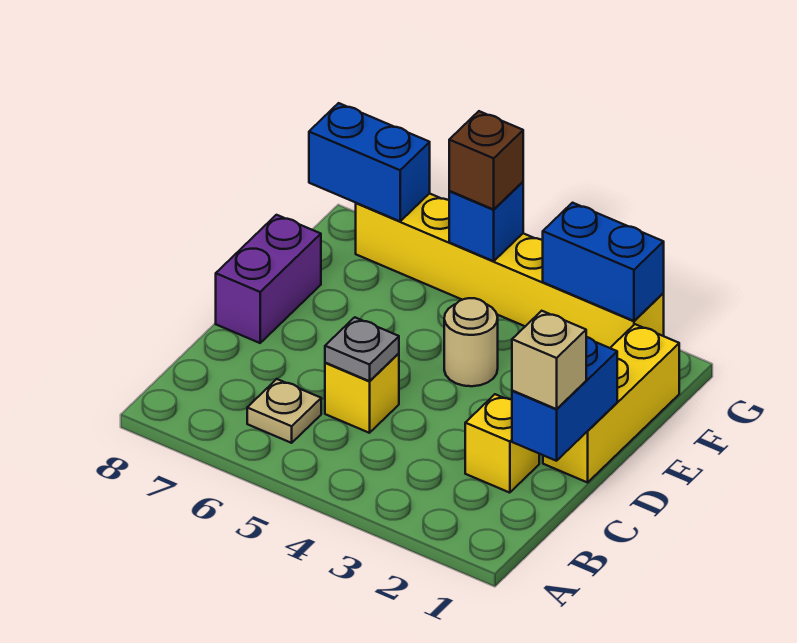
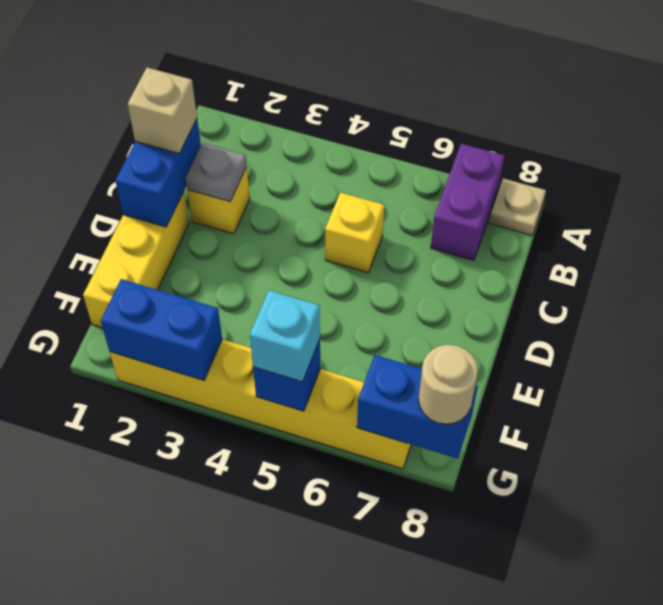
tan plate B6 level 1 -> tan plate A8 level 1
grey plate C5 level 2 -> grey plate C2 level 2
purple brick D8:E8 level 1 -> purple brick A7:B7 level 1
tan round brick E4 level 1 -> tan round brick G8 level 3
brown brick G5 level 3 -> cyan brick G5 level 3

